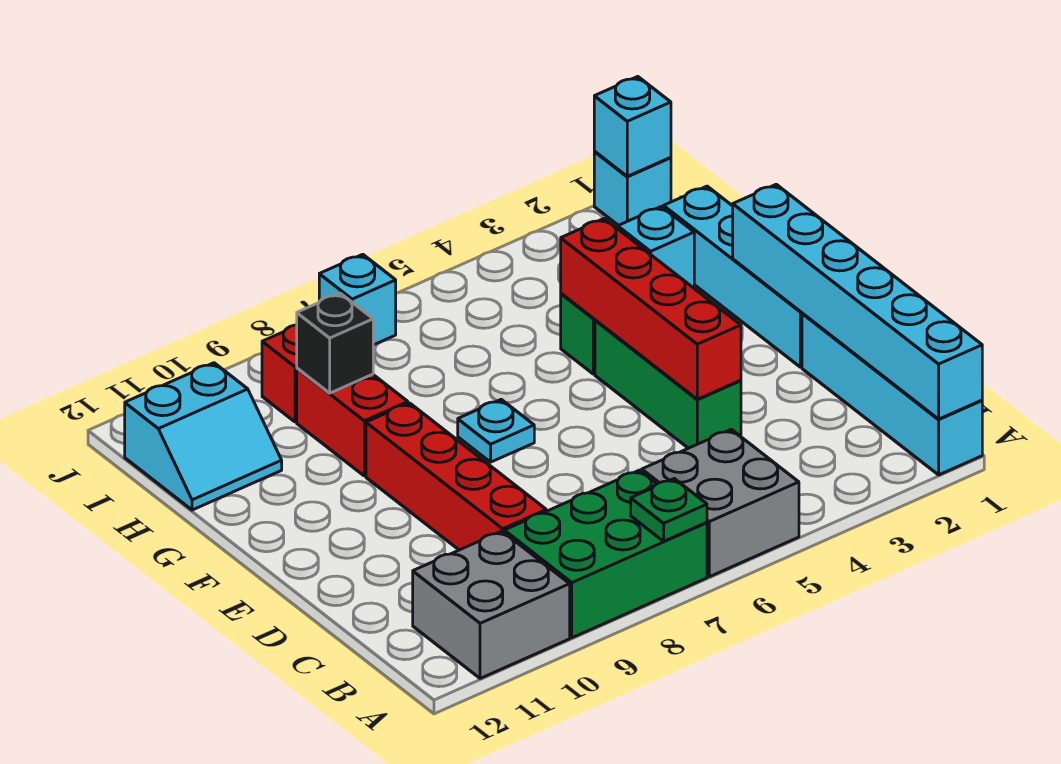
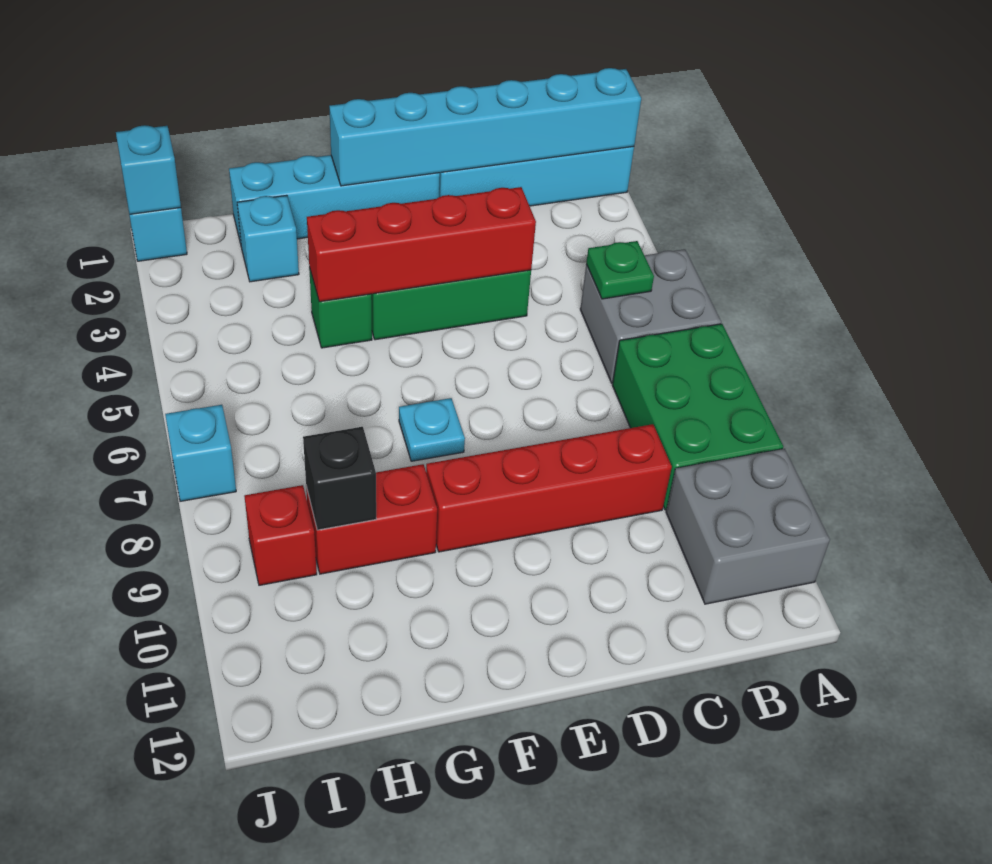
green plate A7 level 2 -> green plate B5 level 2
cyan slope H11:I12 level 1 top I -> none

